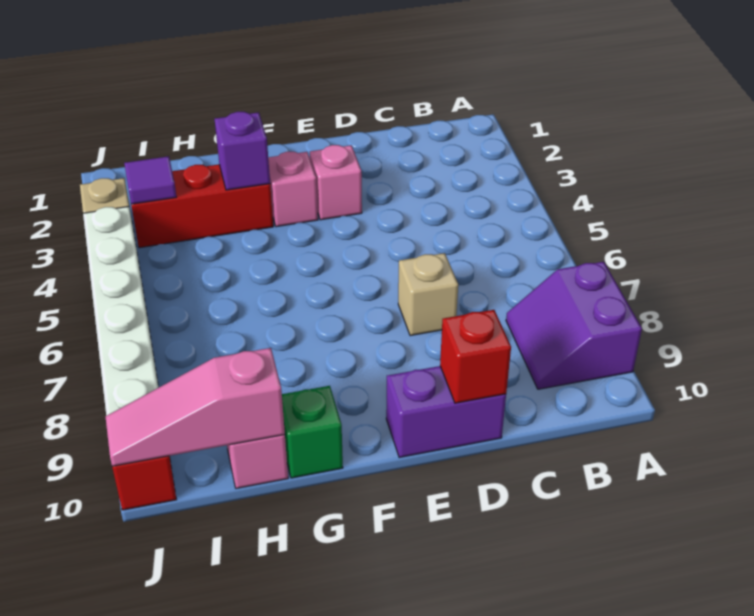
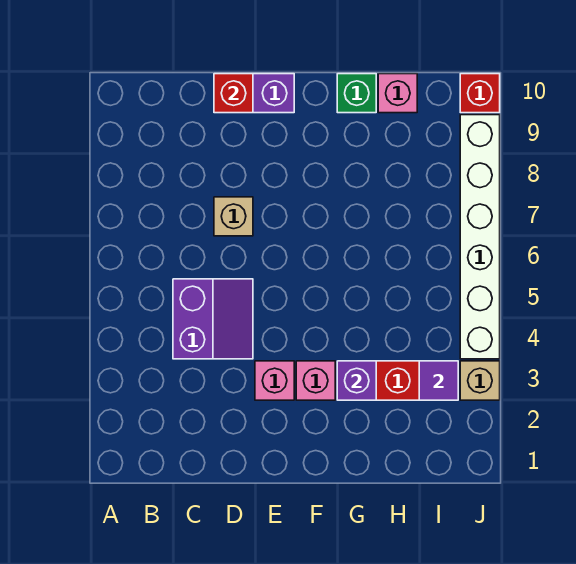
purple slope A8:B9 level 1 top A -> purple slope C4:D5 level 1 top C
pink slope H10:J10 level 2 top H -> none

